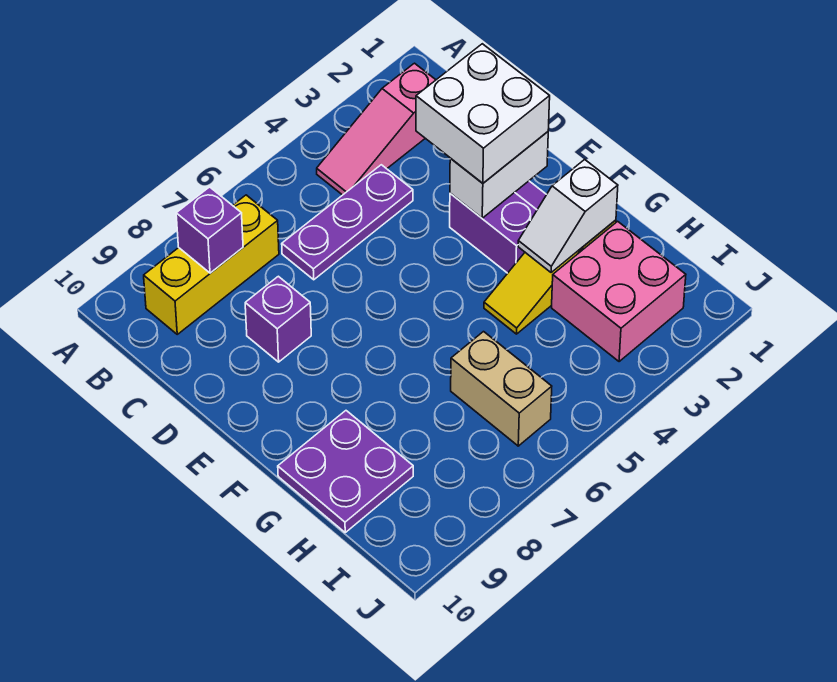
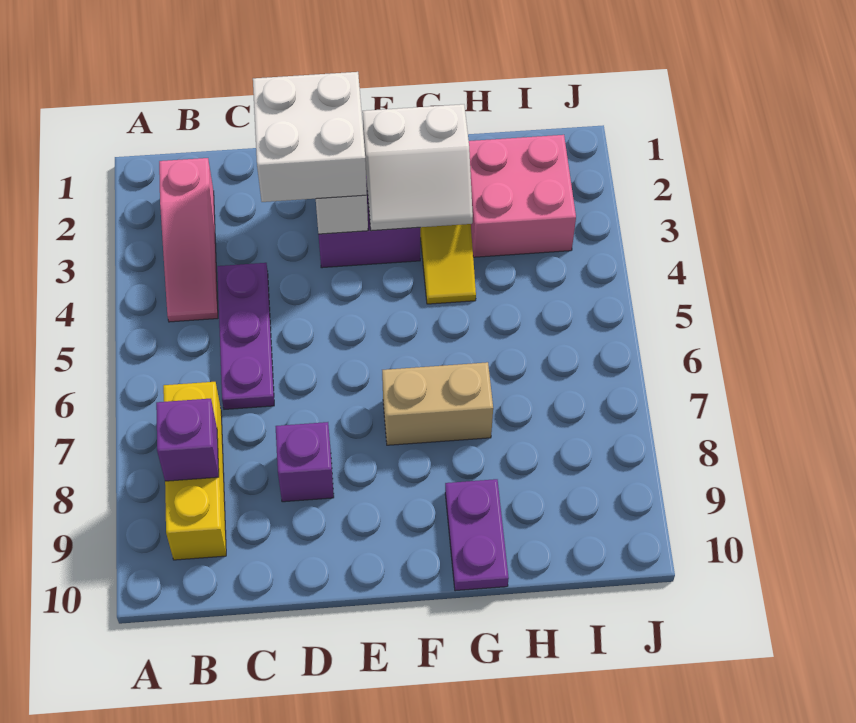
white slope G2:G3 level 2 top 2 -> white slope F2:G3 level 2 top 2
purple plate G9:H10 level 1 -> purple plate G9:G10 level 1
tan brick H6:I6 level 1 -> tan brick F7:G7 level 1

